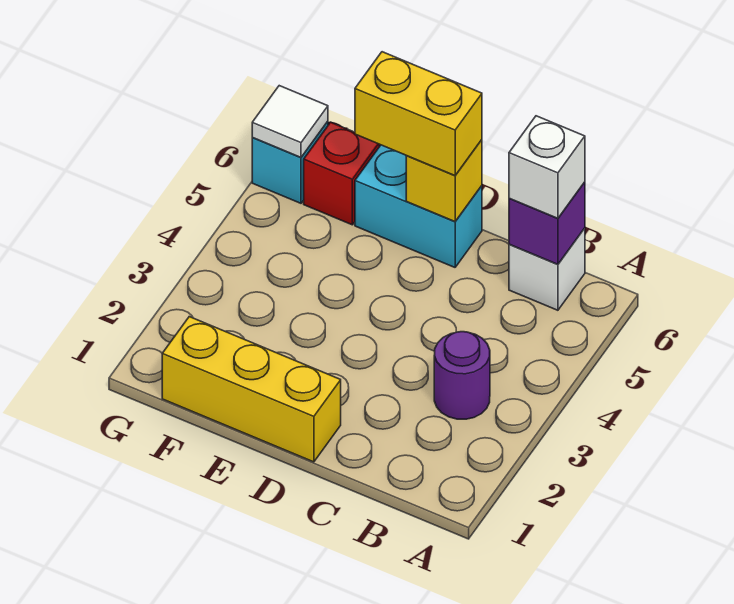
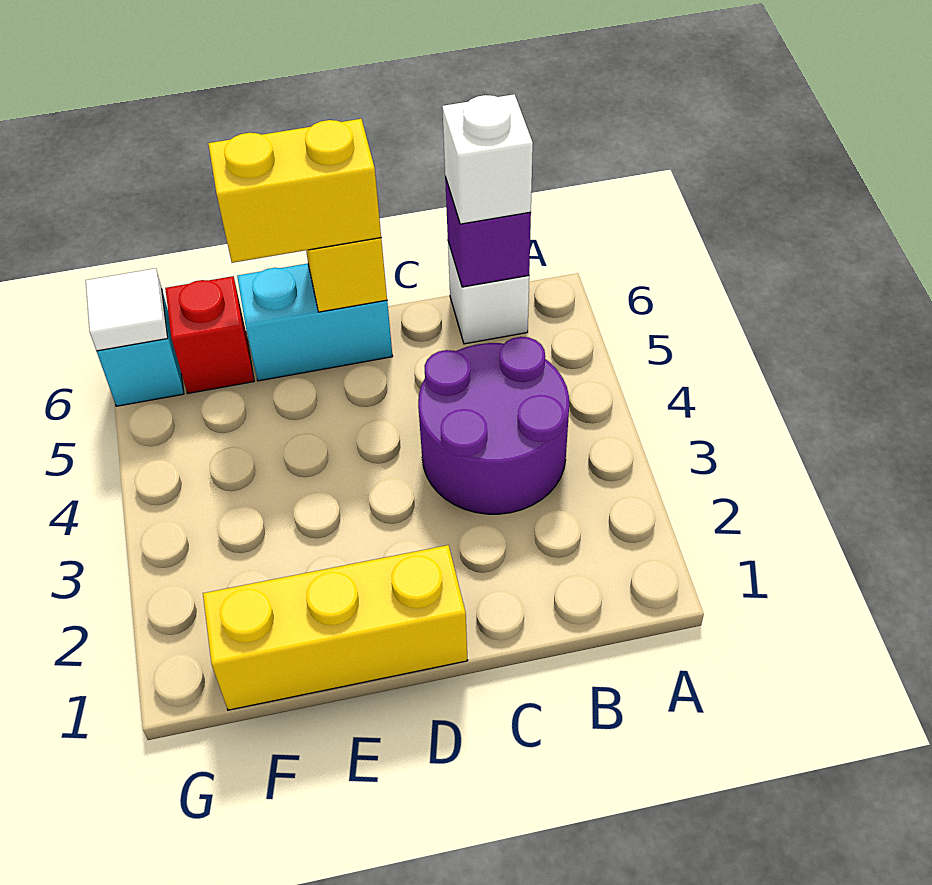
purple round brick B3 level 1 -> purple round brick B3:C4 level 1

